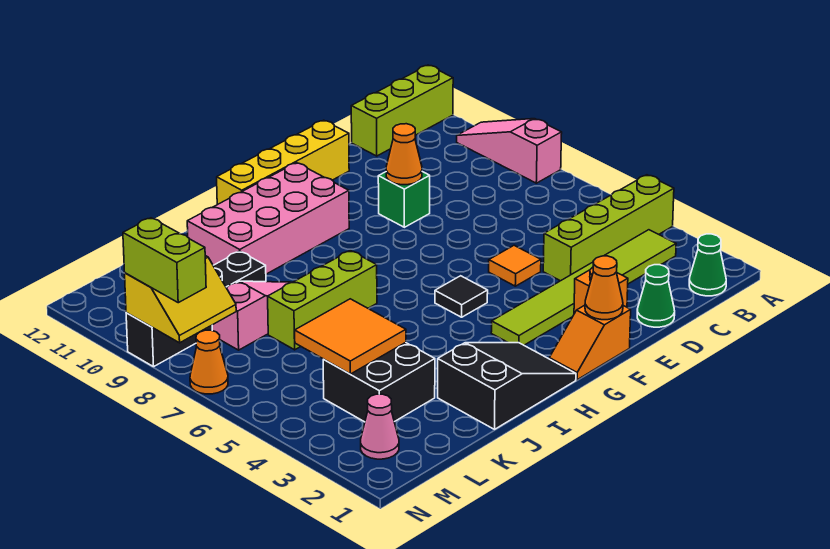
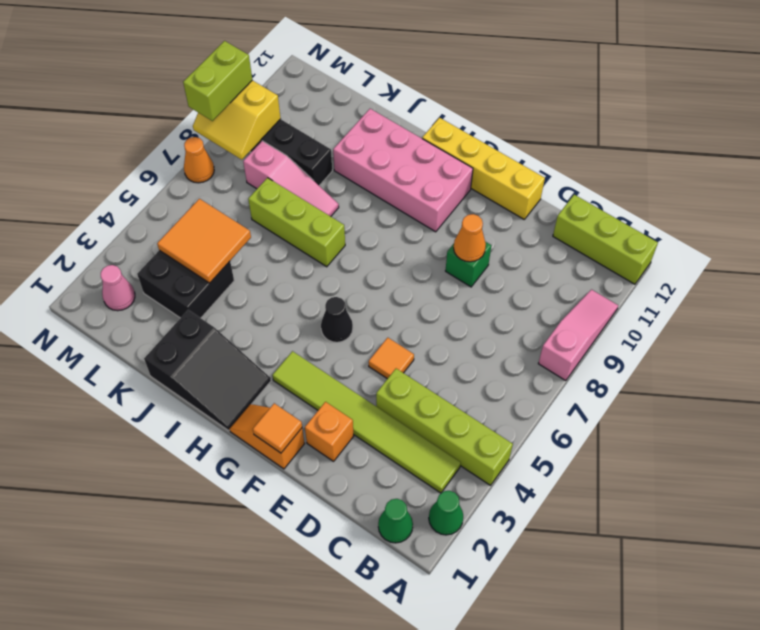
green cone D1 level 1 -> green cone A2 level 1
orange cone F1 level 2 -> orange tile F1 level 2
black tile G5 level 1 -> black cone G5 level 1

